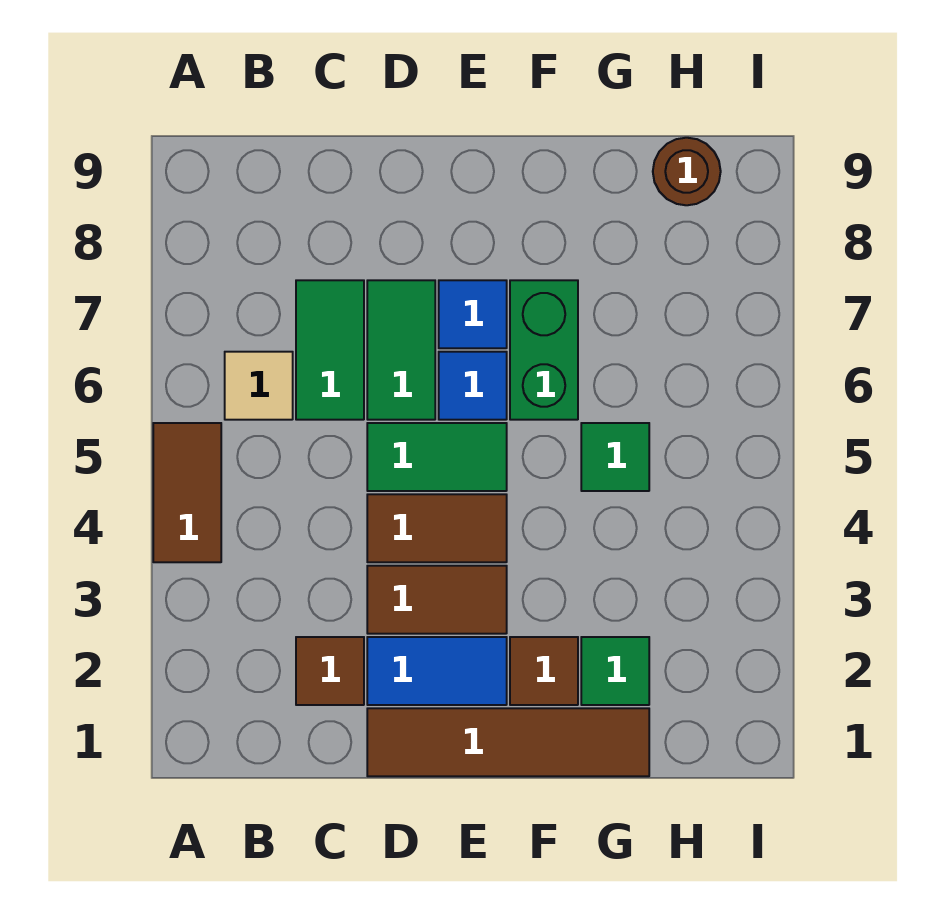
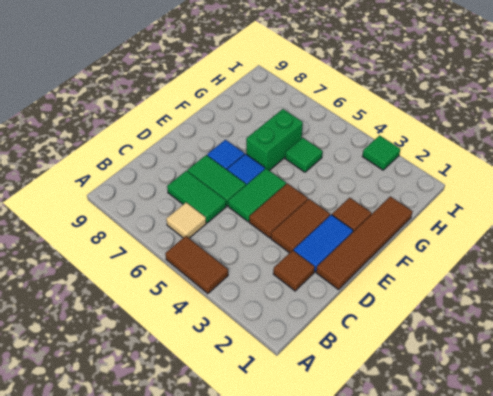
green brick F6:F7 level 1 -> green brick F6:G6 level 1
green tile G2 level 1 -> green tile I3 level 1
brown round brick H9 level 1 -> none

